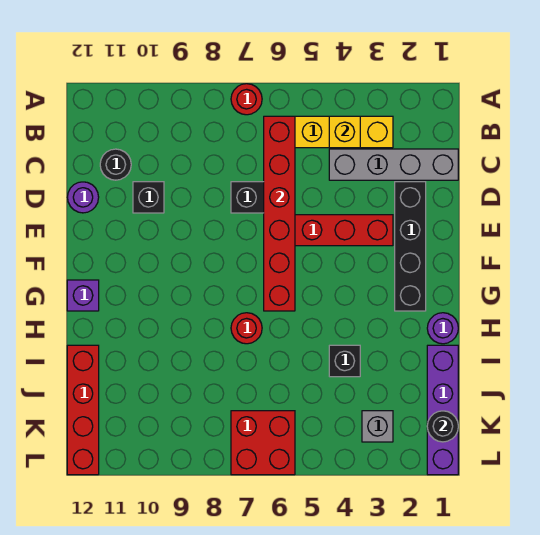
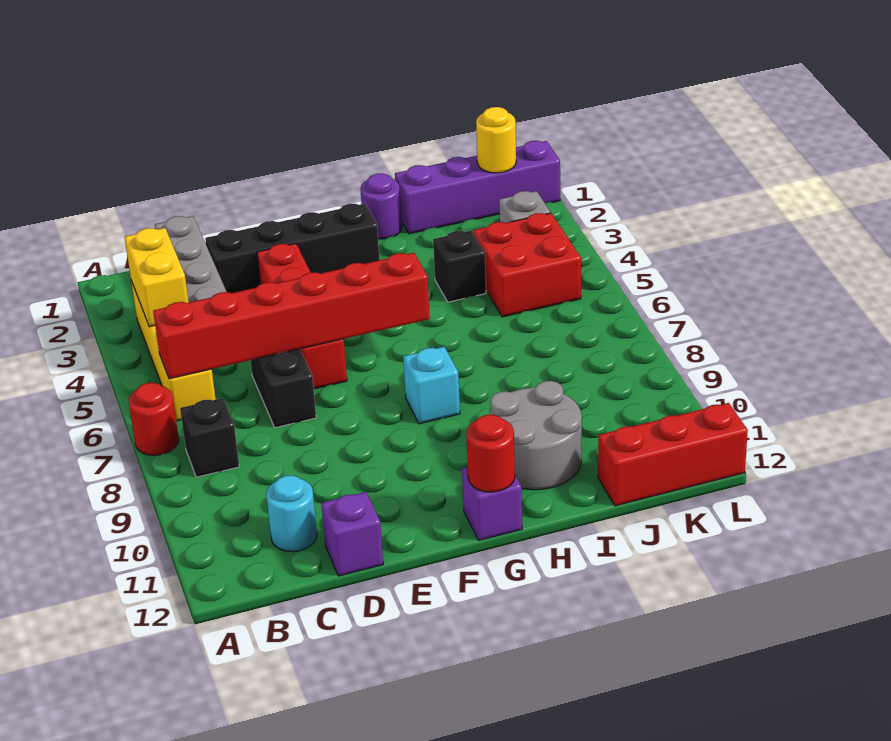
yellow brick B4 level 2 -> yellow brick B3:B4 level 2
black round brick C11 level 1 -> cyan round brick C11 level 1
black brick D10 level 1 -> black brick B8 level 1
purple round brick D12 level 1 -> purple brick D12 level 1
none -> cyan brick G8 level 1
red round brick H7 level 1 -> red round brick G12 level 2
none -> grey round brick H10:I11 level 1
red brick I12:L12 level 1 -> red brick J12:L12 level 1
black round brick K1 level 2 -> yellow round brick K1 level 2
red brick K6:L7 level 1 -> red brick J4:K5 level 1

